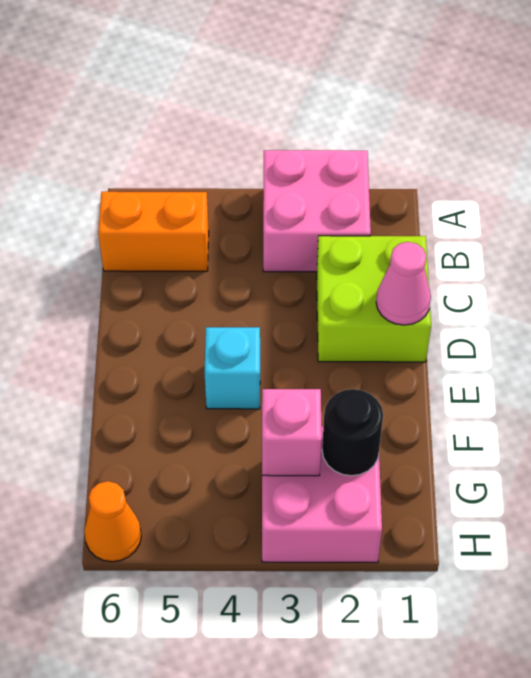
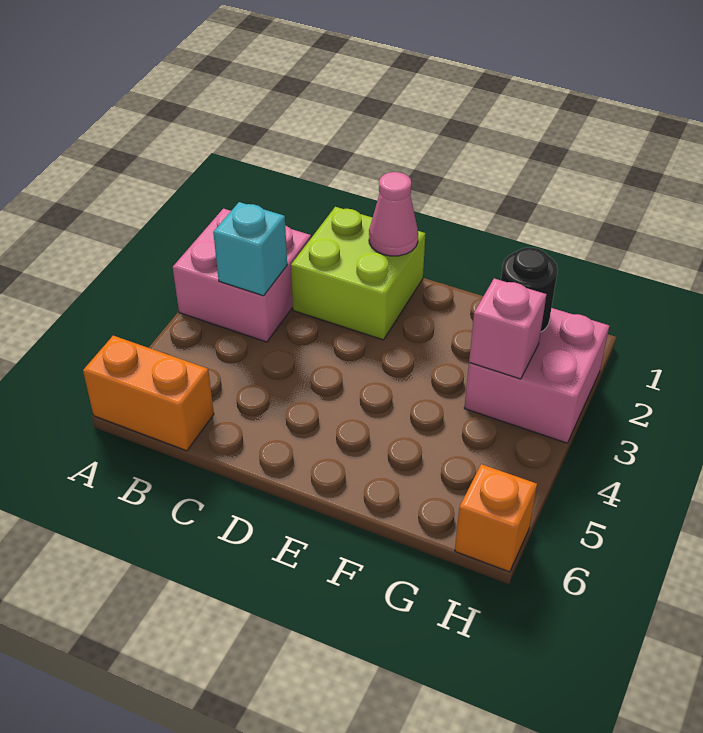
orange brick B5:B6 level 1 -> orange brick A6:B6 level 1
cyan brick E4 level 1 -> cyan brick B3 level 2
orange cone H6 level 1 -> orange brick H6 level 1

